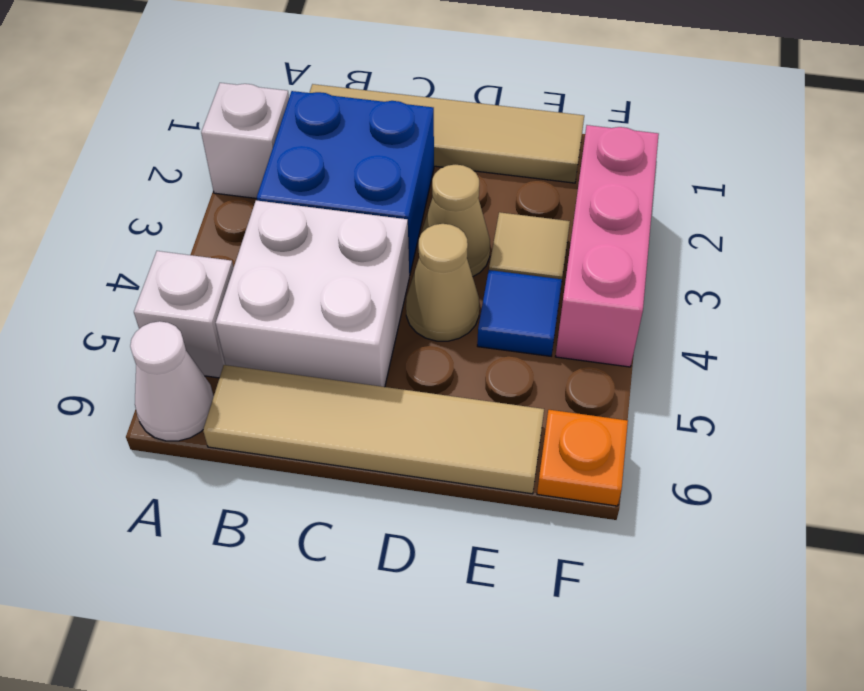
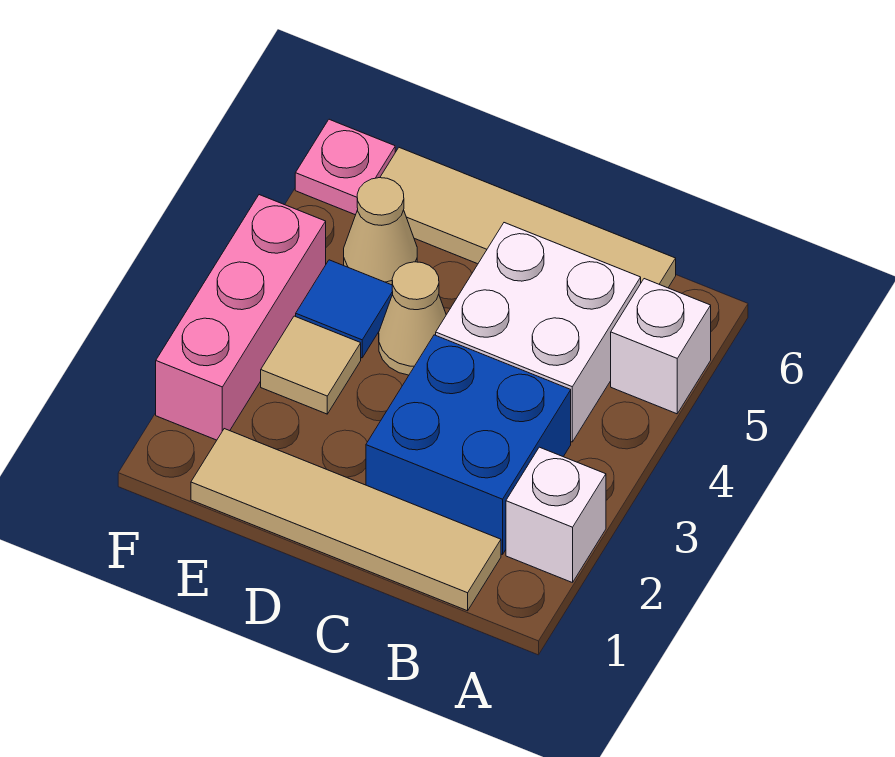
white cone A6 level 1 -> none
tan cone D3 level 1 -> tan cone E5 level 1
orange plate F6 level 1 -> pink plate F6 level 1

